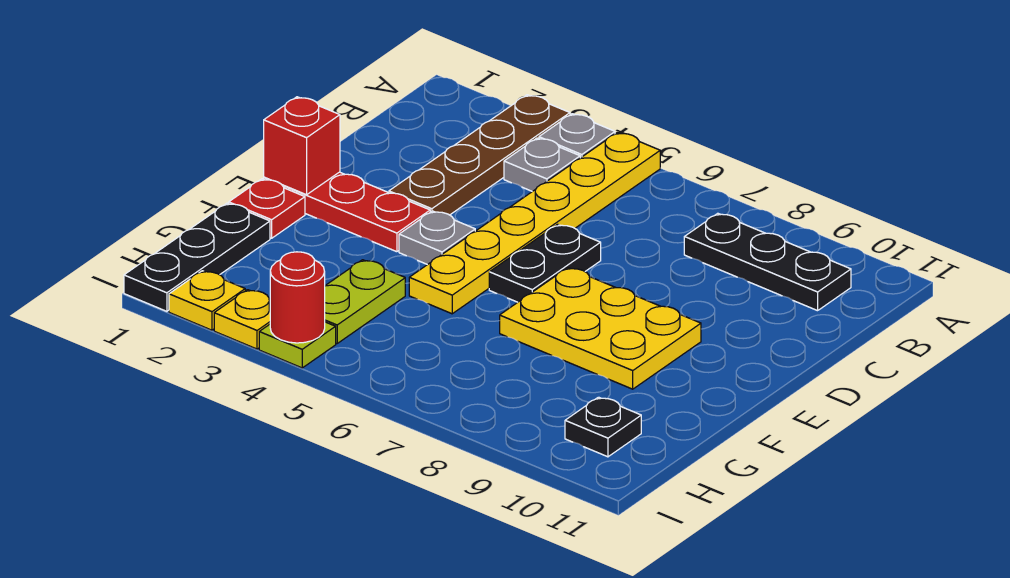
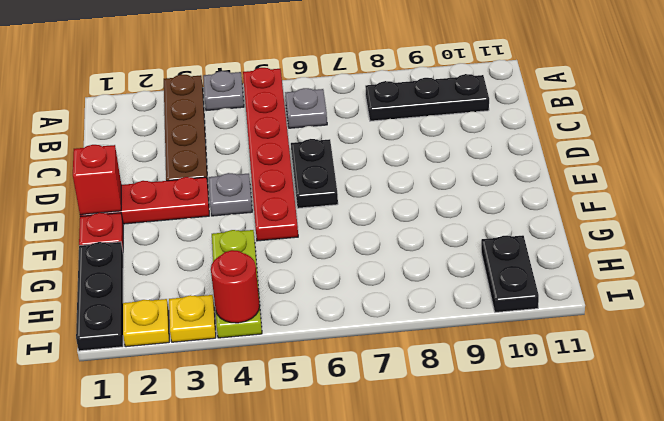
yellow plate A5:F5 level 1 -> red plate A5:F5 level 1
grey plate B4 level 1 -> grey plate B6 level 1
yellow plate E7:F9 level 1 -> none
black plate H10 level 1 -> black plate H10:I10 level 1

